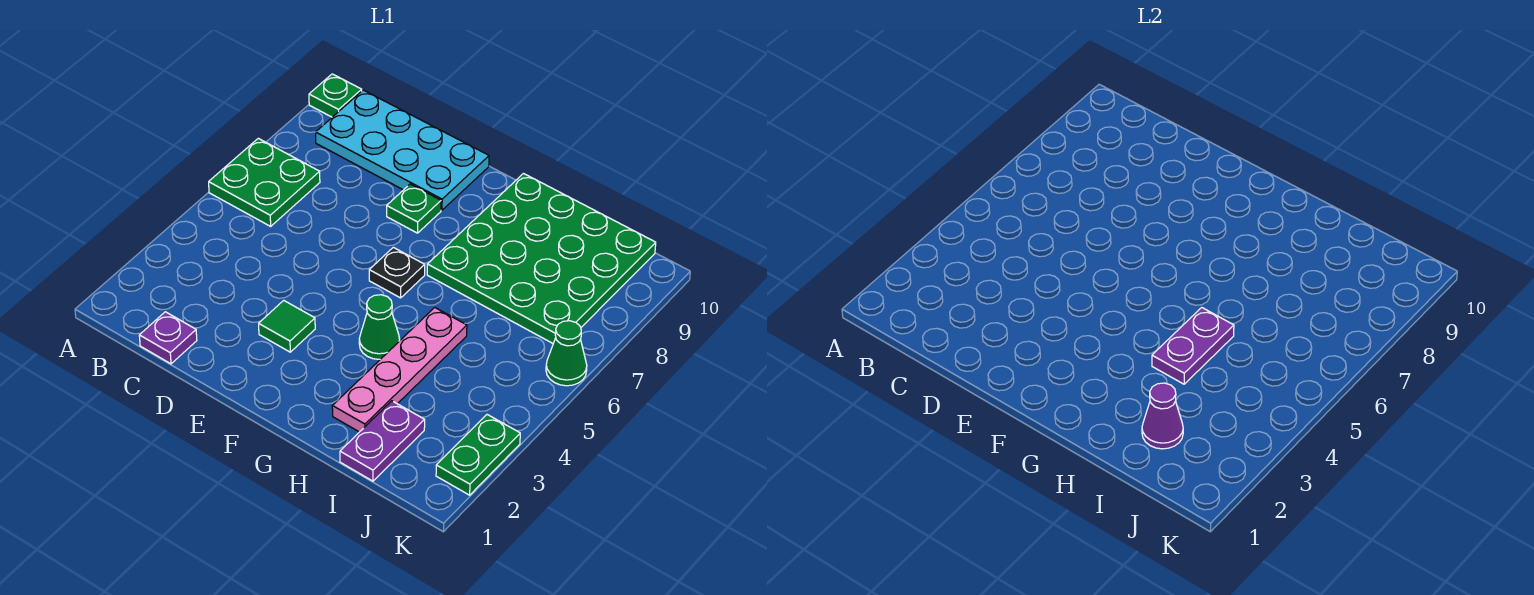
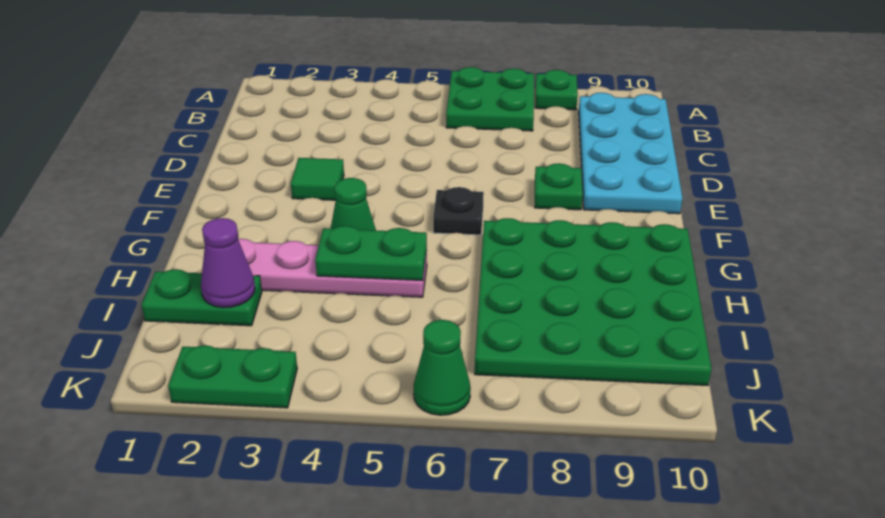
green plate A10 level 1 -> green plate A8 level 1
purple plate C1 level 1 -> none
purple plate H4:H5 level 2 -> green plate H4:H5 level 2
purple plate I1:I2 level 1 -> green plate I1:I2 level 1

